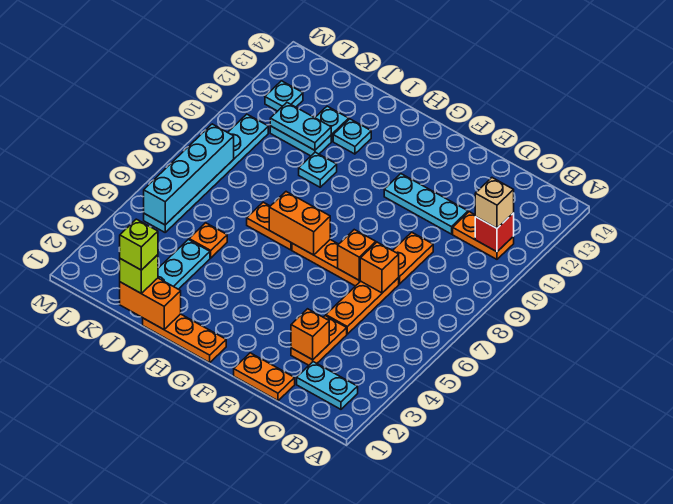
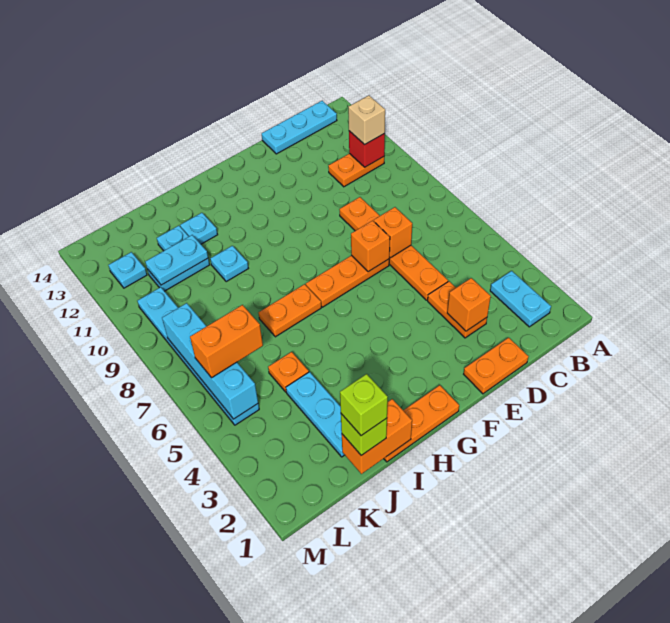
cyan plate B2:C2 level 1 -> cyan plate B2:B3 level 1
cyan plate D11:F11 level 1 -> cyan plate B14:D14 level 1
orange brick G7:H7 level 2 -> orange brick K6:L6 level 3

